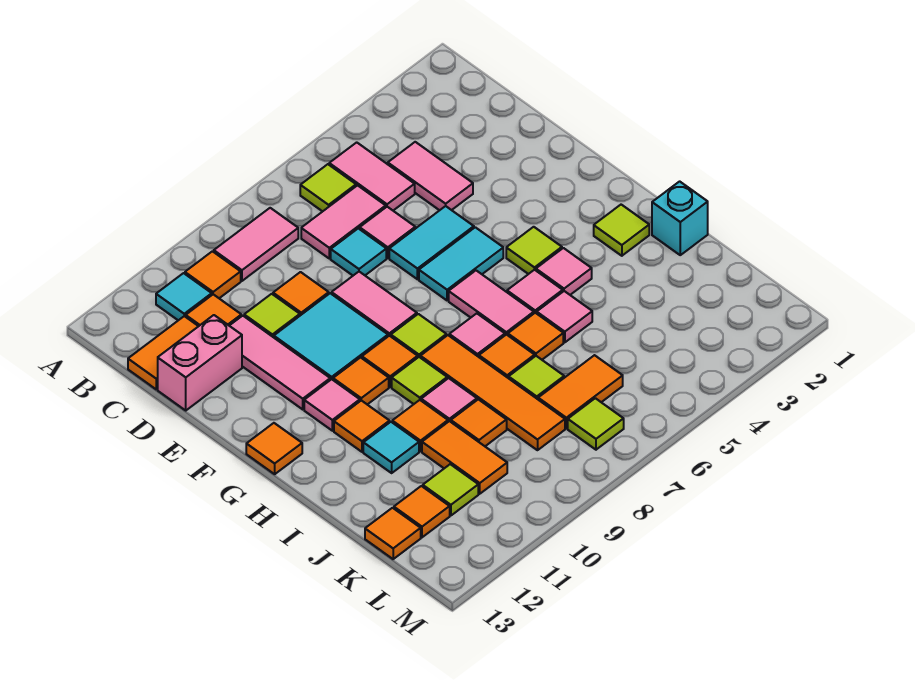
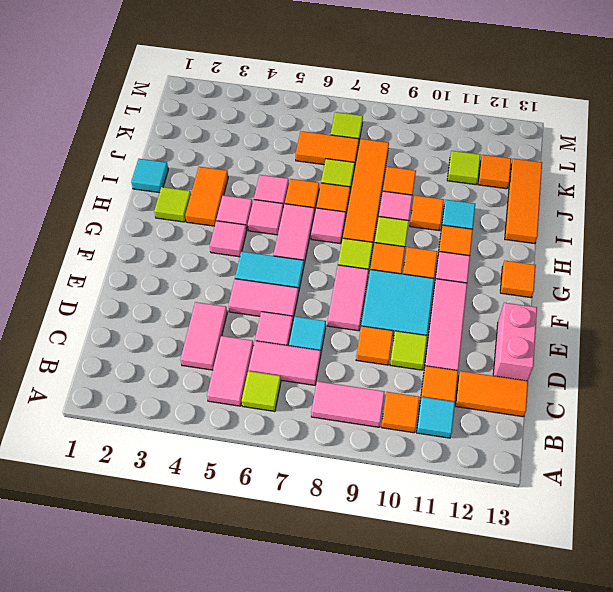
pink brick D12:D13 level 1 -> pink brick D13:E13 level 1
cyan tile E5:E6 level 1 -> pink tile E5:E6 level 1
lime tile G4 level 1 -> pink tile G4 level 1
cyan brick I1 level 1 -> cyan tile I1 level 1
orange tile J10:K10 level 1 -> orange tile H3:I3 level 1
orange tile K13 level 1 -> orange tile I13:K13 level 1

